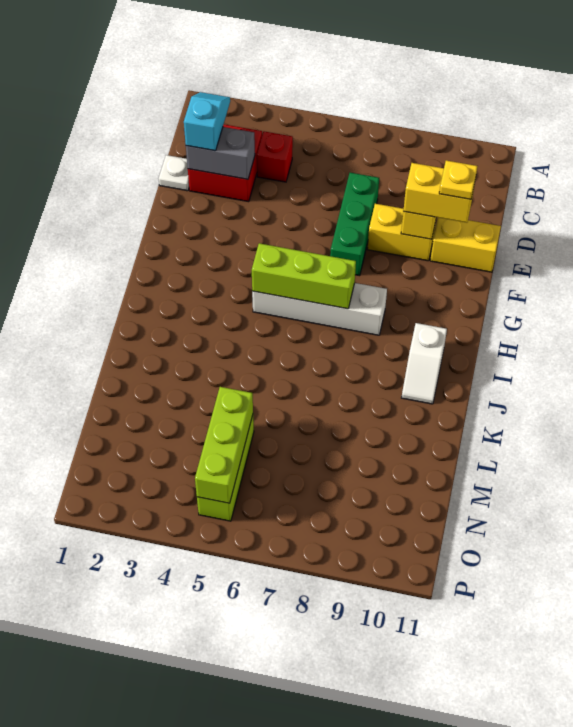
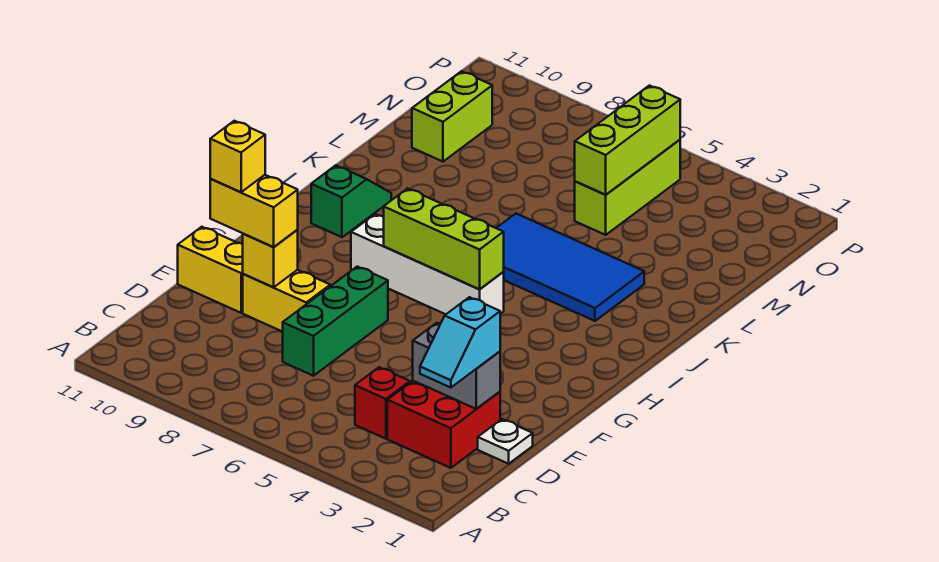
yellow plate E10 level 4 -> yellow brick E10 level 4
white slope I10:J10 level 1 top I -> green slope I10:J10 level 1 top I
none -> blue tile J3:K6 level 1
none -> lime brick M10:N10 level 1

